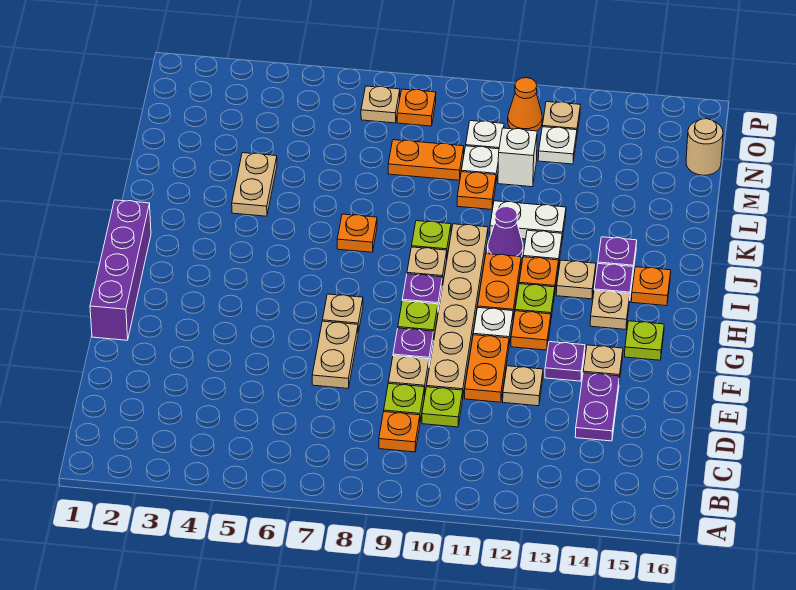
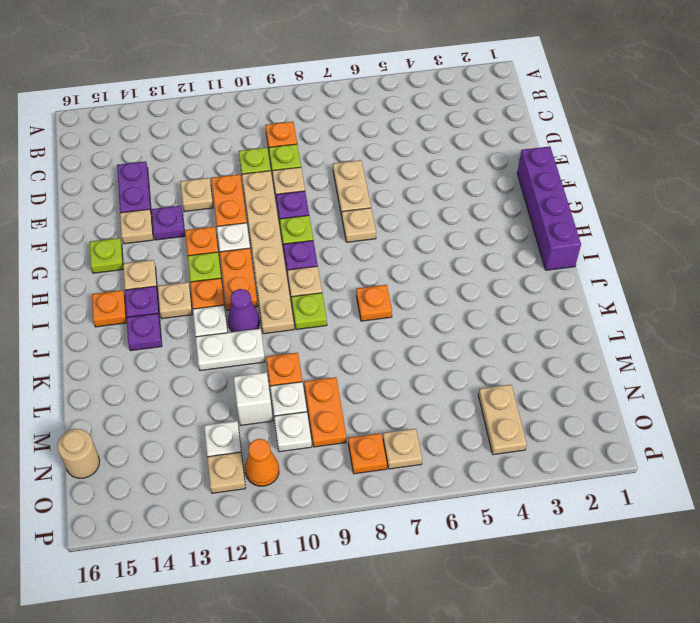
tan plate K4:L4 level 1 -> tan plate N4:O4 level 1
orange plate M8:M9 level 1 -> orange plate M9:N9 level 1

